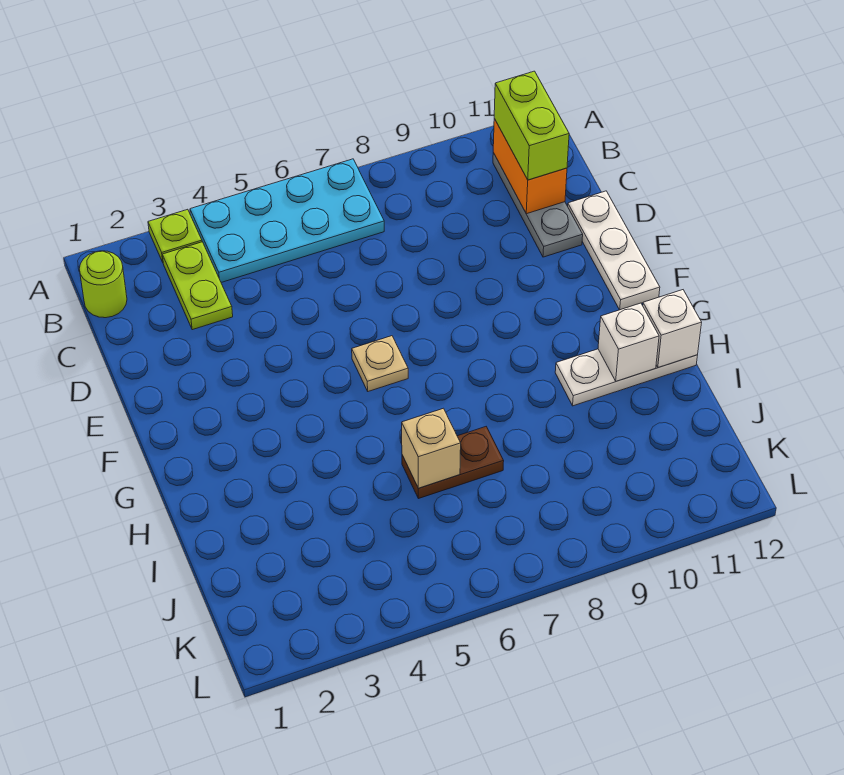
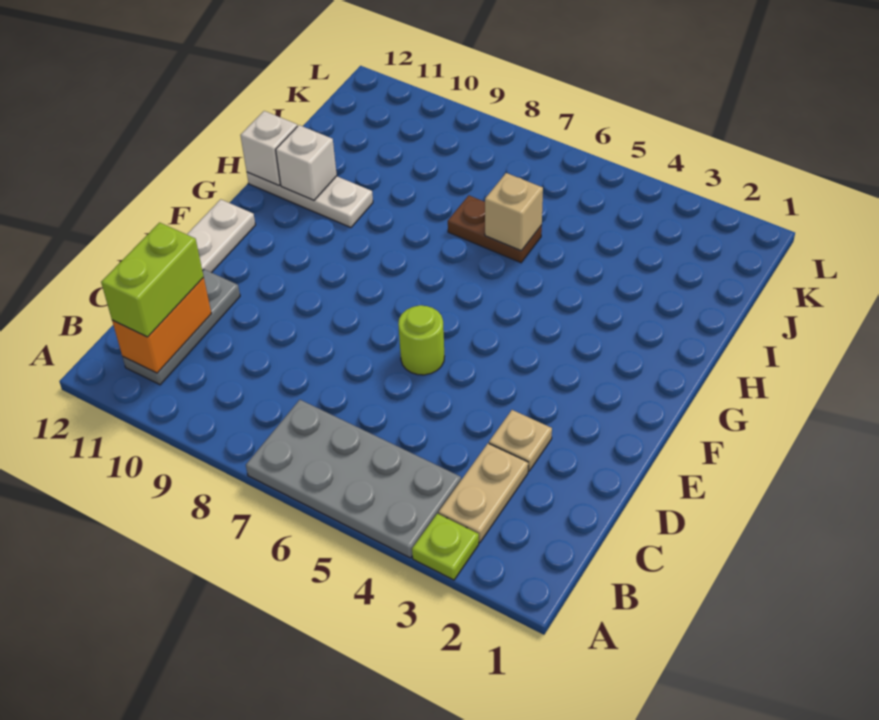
cyan plate A4:B7 level 1 -> grey plate A4:B7 level 1
lime round brick B1 level 1 -> lime round brick E6 level 1
lime plate B3:C3 level 1 -> tan plate B3:C3 level 1
tan plate F6 level 1 -> tan plate D3 level 1

